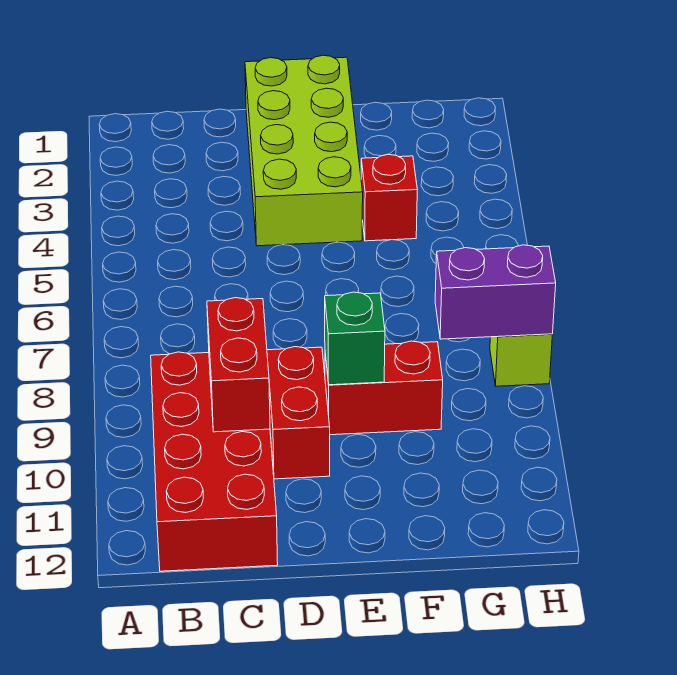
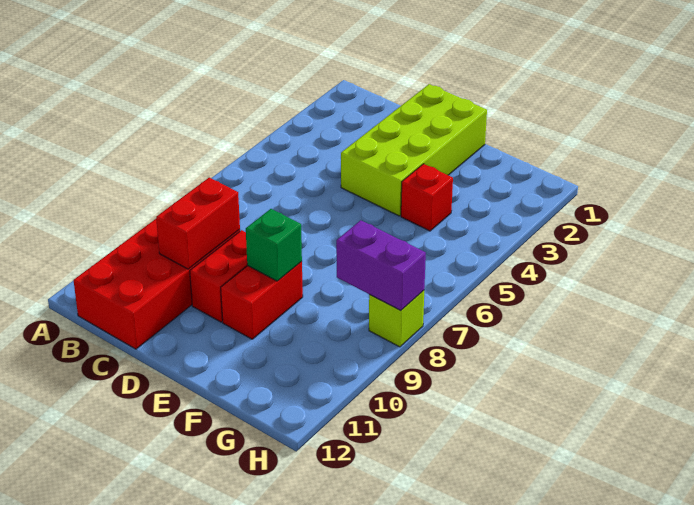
red brick E9:F9 level 1 -> red brick E9:E10 level 1

